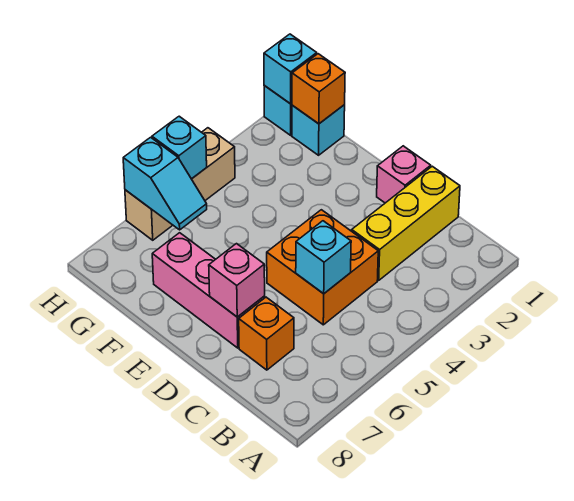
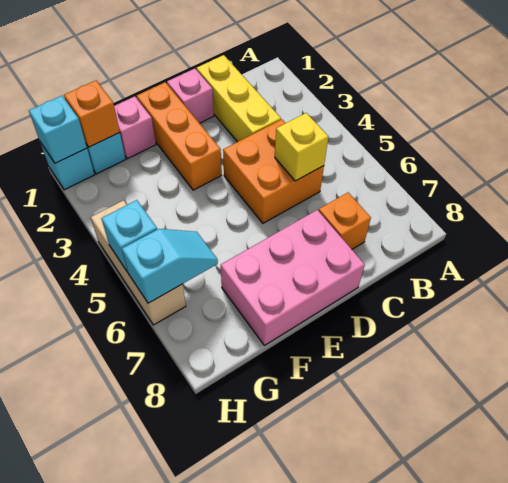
cyan brick C5 level 2 -> yellow brick C5 level 2
pink brick D7:F7 level 1 -> pink brick D7:F8 level 1
pink brick D7 level 2 -> pink brick F1 level 1
none -> orange brick E1:E3 level 1

